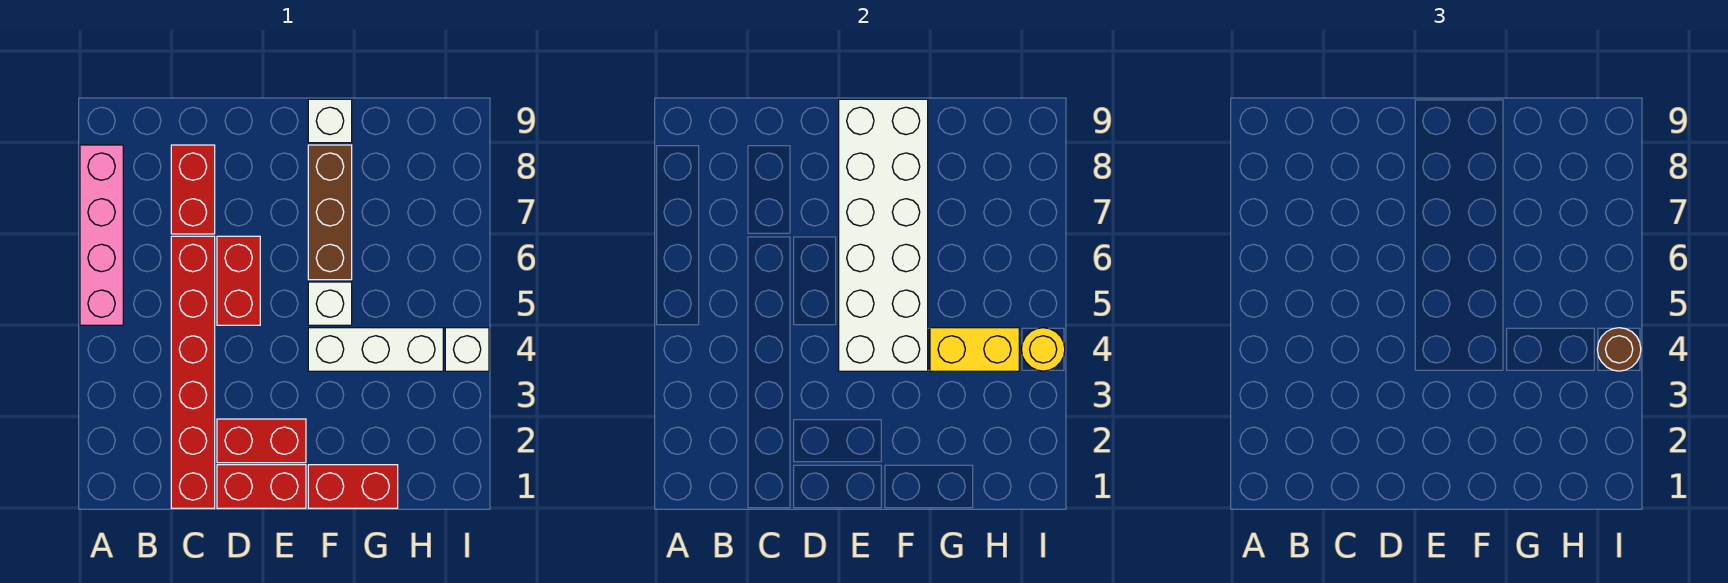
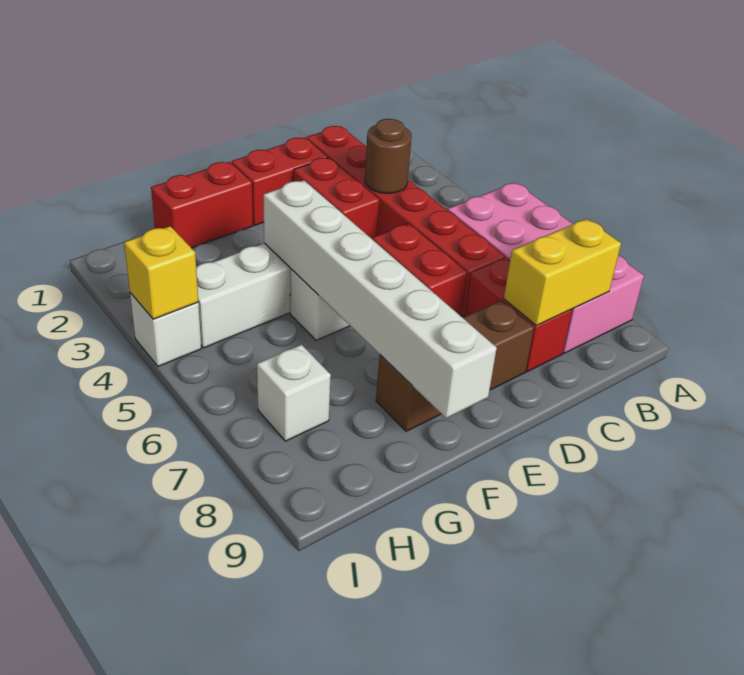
pink brick A5:A8 level 1 -> pink brick A5:B8 level 1
red brick D2:E2 level 1 -> red brick D2:D3 level 1
white brick E4:F9 level 2 -> white brick F4:F9 level 2
brown brick F6:F8 level 1 -> brown brick D8:F8 level 1
white brick F9 level 1 -> white brick H7 level 1
yellow brick G4:H4 level 2 -> yellow brick B8:C8 level 2
yellow round brick I4 level 2 -> yellow brick I4 level 2
brown round brick I4 level 3 -> brown round brick C3 level 2

